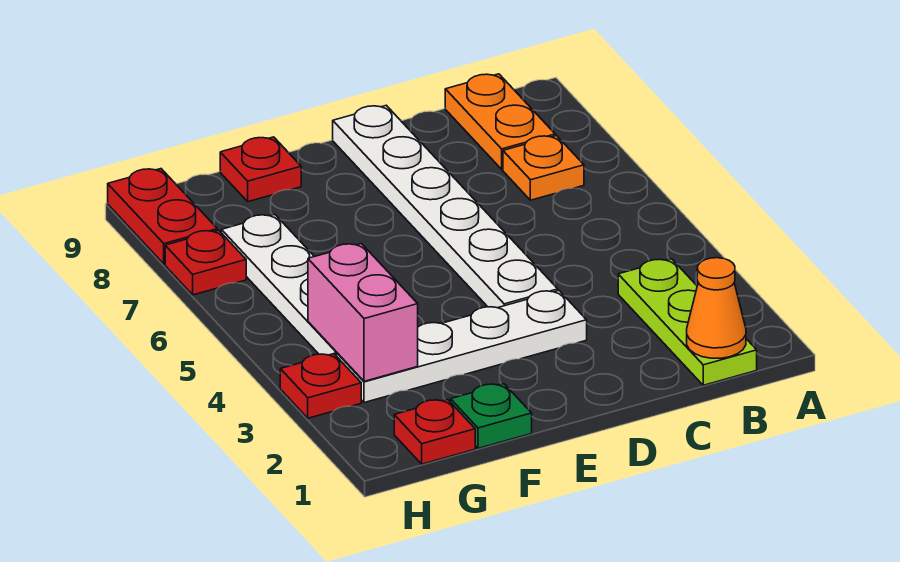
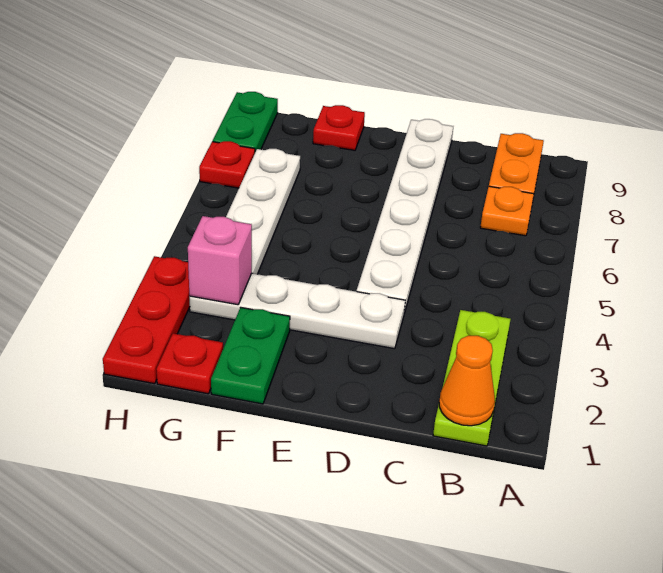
green plate F1 level 1 -> green plate F1:F2 level 1
pink brick G3:G4 level 2 -> pink brick G3 level 2
red plate H3 level 1 -> red plate H1:H3 level 1
red plate H8:H9 level 1 -> green plate H8:H9 level 1

